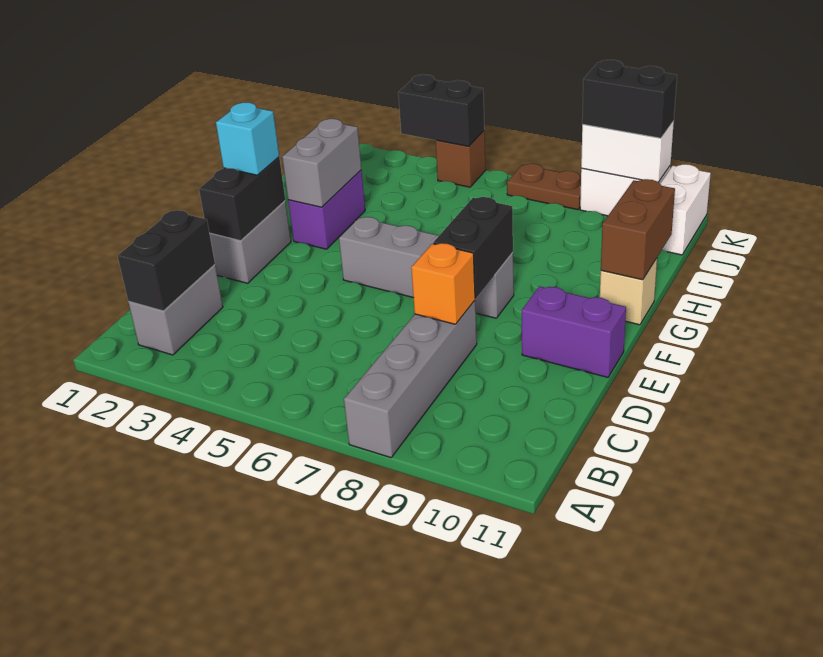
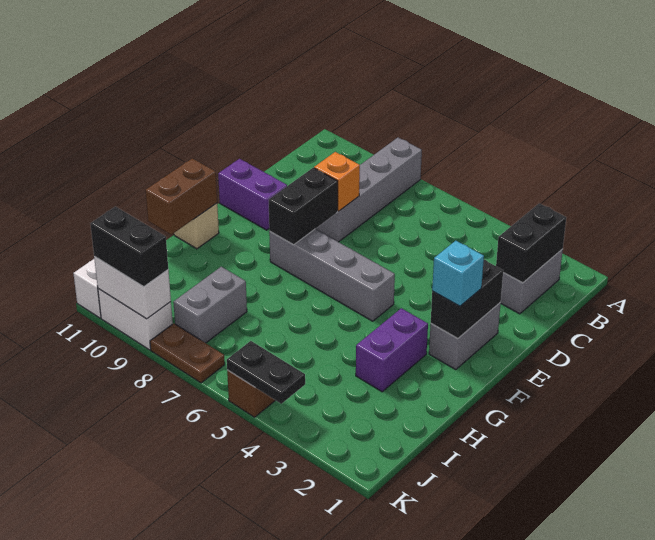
grey brick G3:H3 level 2 -> grey brick I8:J8 level 1
black brick K4:K5 level 2 -> black plate K4:K5 level 2

